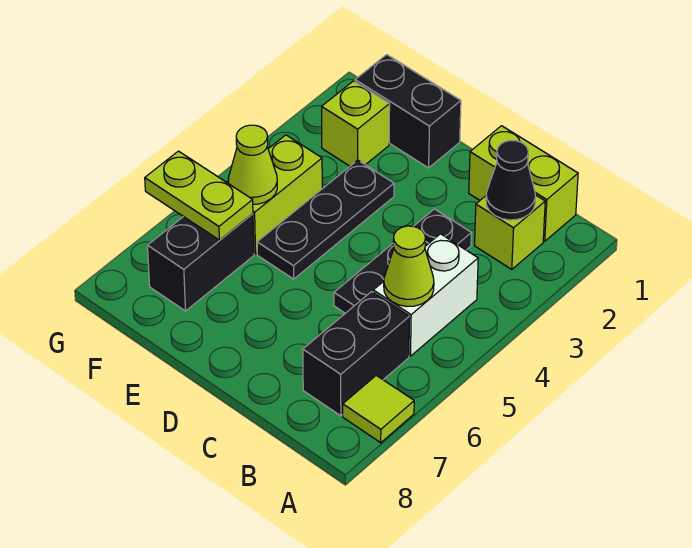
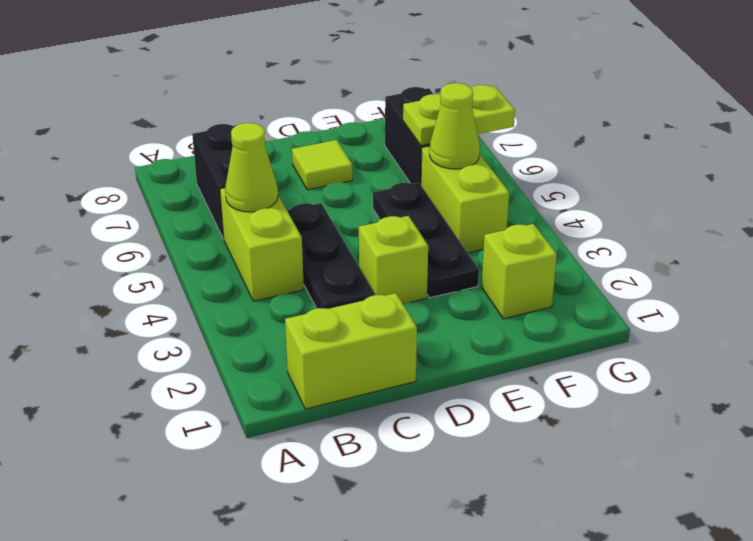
lime tile A7 level 1 -> lime tile D7 level 1
lime brick B2 level 1 -> lime brick D3 level 1
black cone B2 level 2 -> none
white brick B4:B5 level 1 -> lime brick B4:B5 level 1
black brick E1:F1 level 1 -> none

